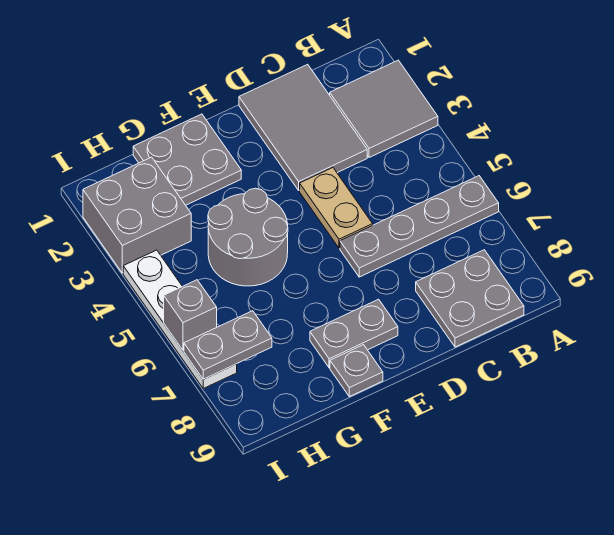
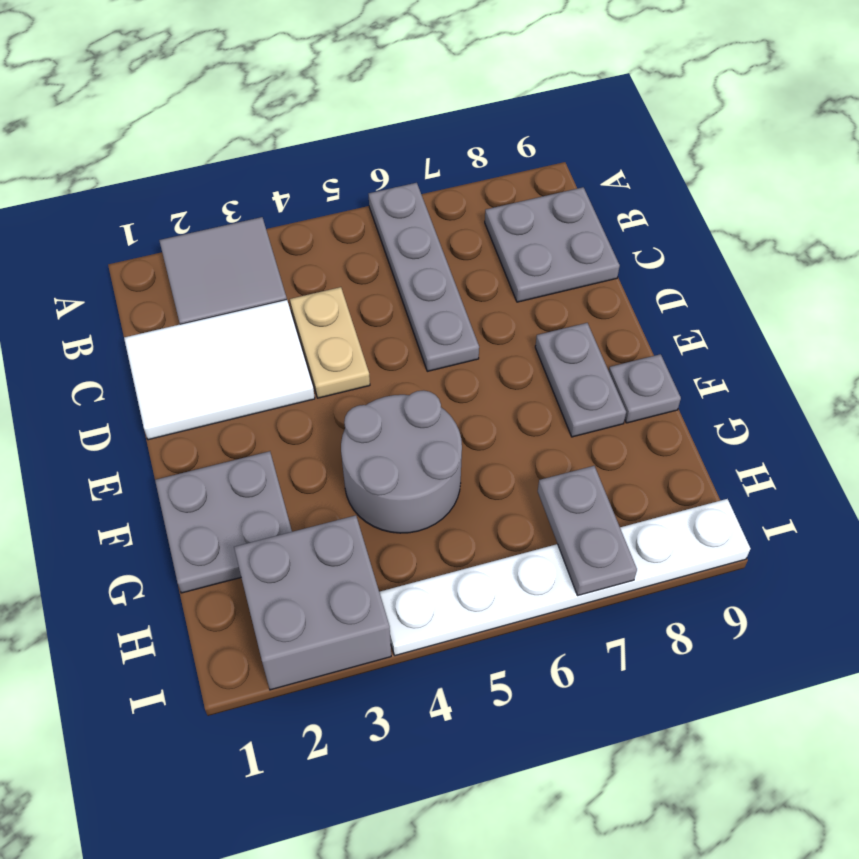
grey tile C1:D3 level 1 -> white tile C1:D3 level 1
tan plate D4:D5 level 1 -> tan plate C4:D4 level 1
white plate I4:I7 level 1 -> white plate I4:I9 level 1
grey brick I6 level 2 -> none

